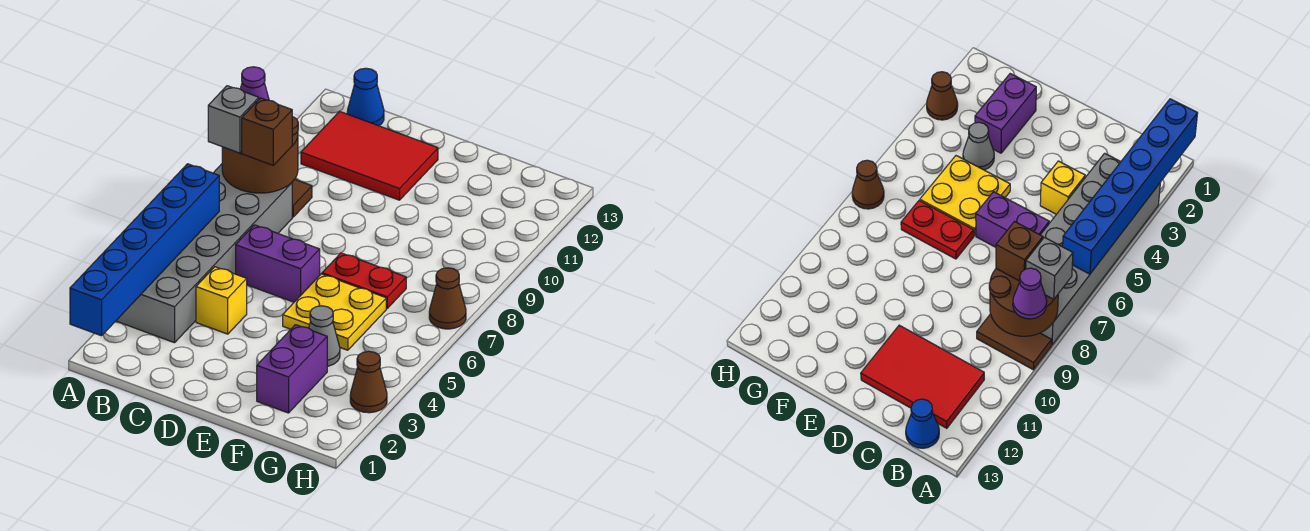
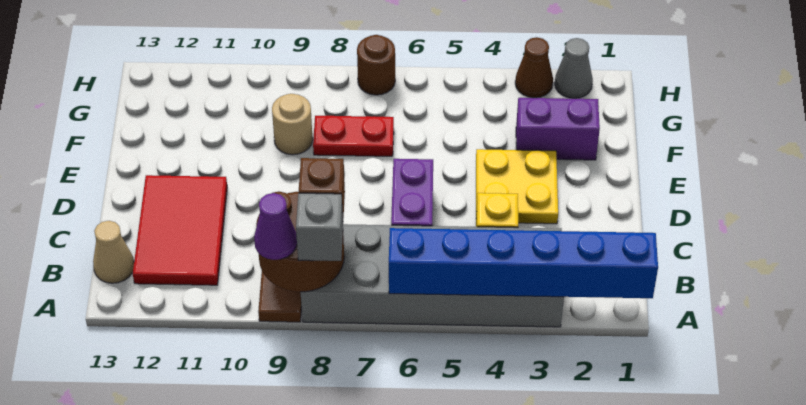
blue cone B13 level 1 -> tan cone B13 level 1
yellow plate E5:F6 level 1 -> yellow plate D3:E4 level 1
red plate E7:F7 level 1 -> red plate F7:F8 level 1
grey cone F4 level 1 -> grey cone H2 level 1
none -> tan round brick F9 level 1
brown cone H7 level 1 -> brown round brick H7 level 1

